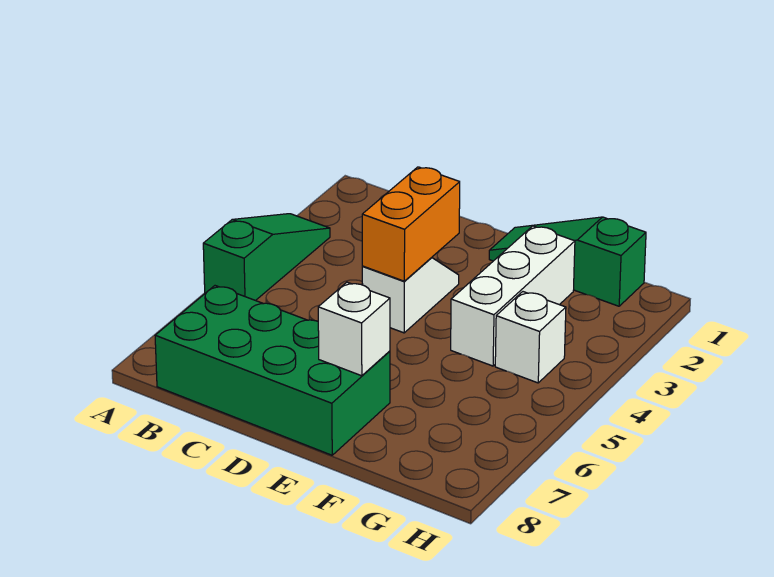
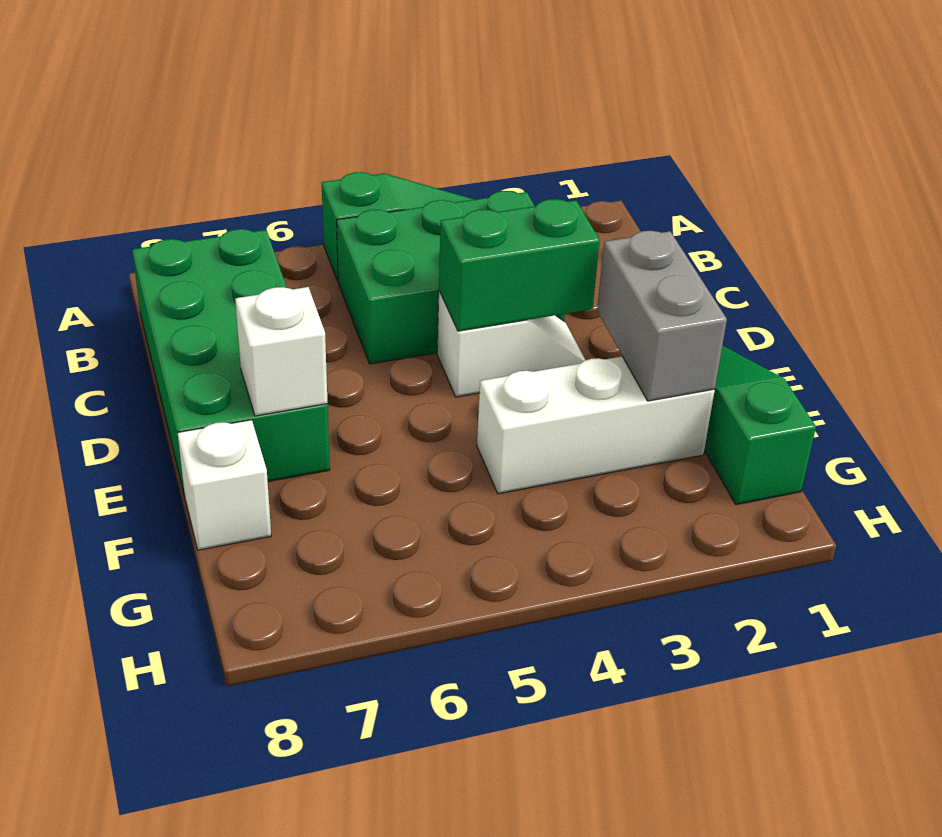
none -> green brick B3:C5 level 1
orange brick D3:D4 level 2 -> green brick D3:D4 level 2
none -> grey brick E2:F2 level 2
white brick G4 level 1 -> white brick F8 level 1

